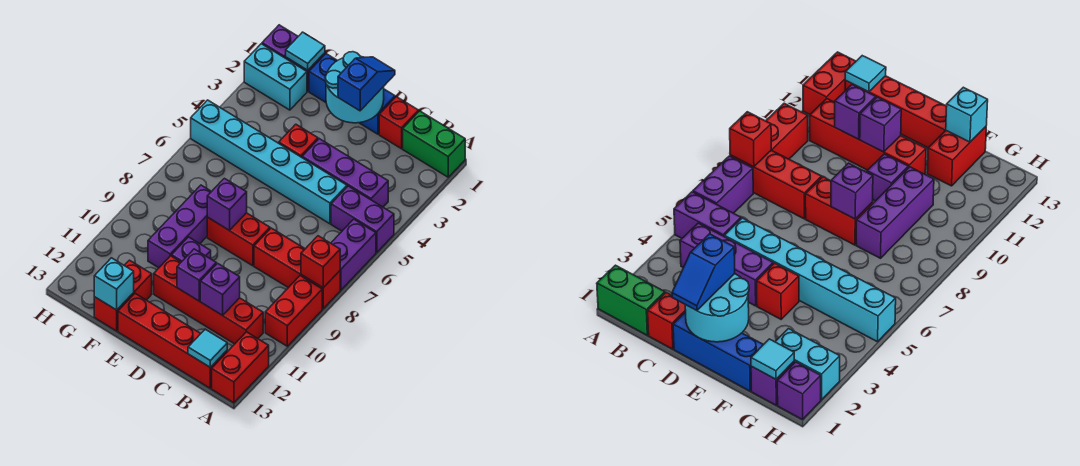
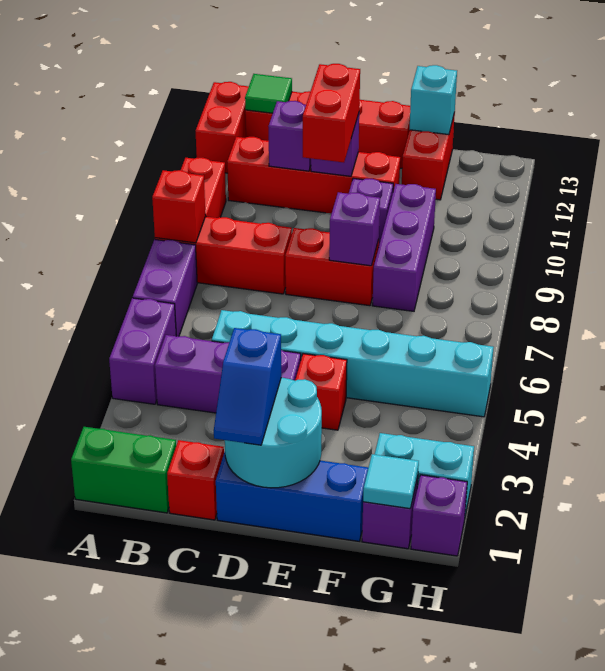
purple brick A5:B5 level 1 -> purple brick A4:A5 level 1
cyan tile B13 level 2 -> green tile B13 level 2
none -> red brick D10:D11 level 3

